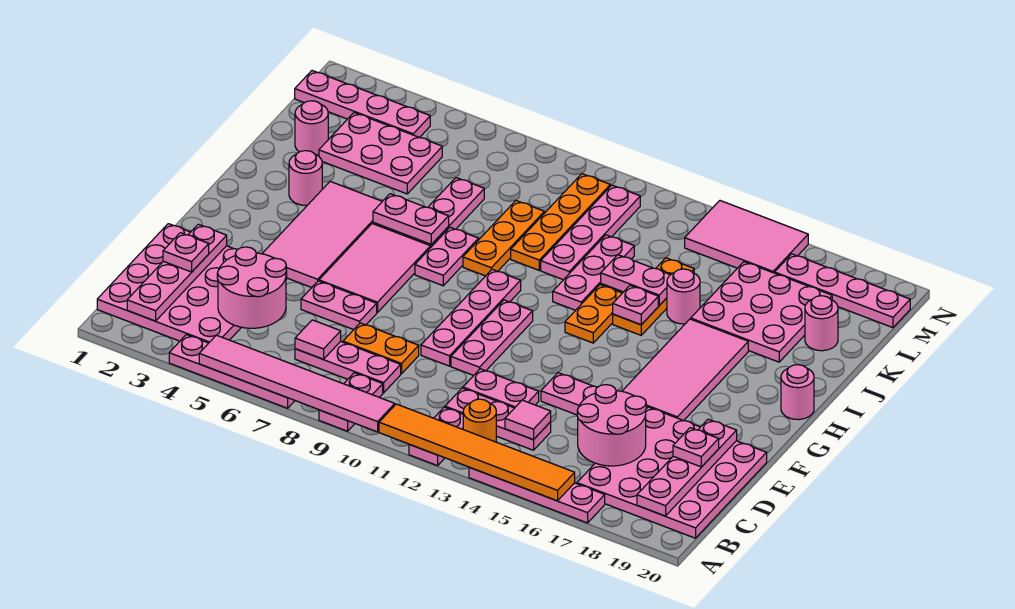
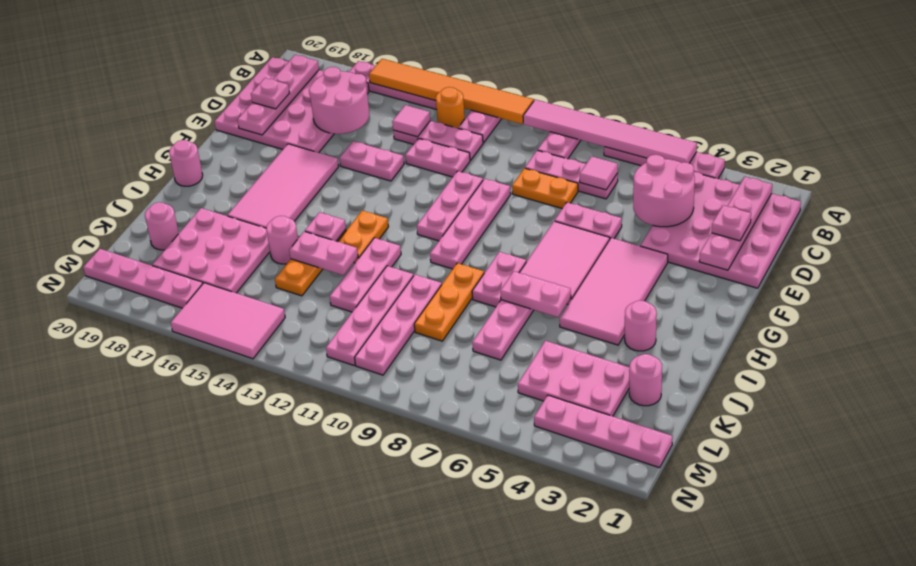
orange plate J10:M10 level 1 -> pink plate J10:M10 level 1

